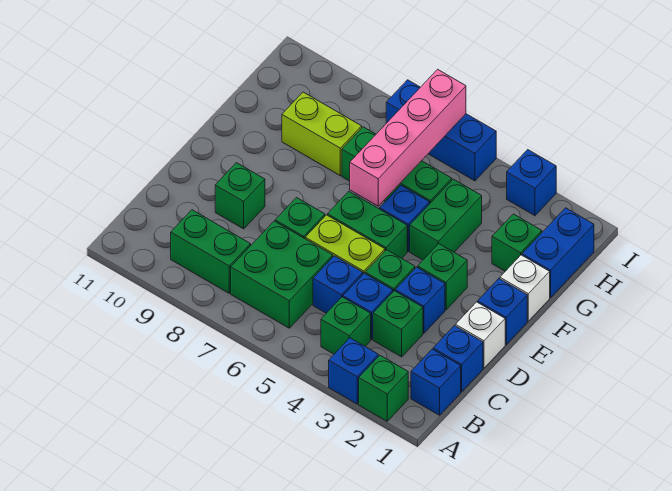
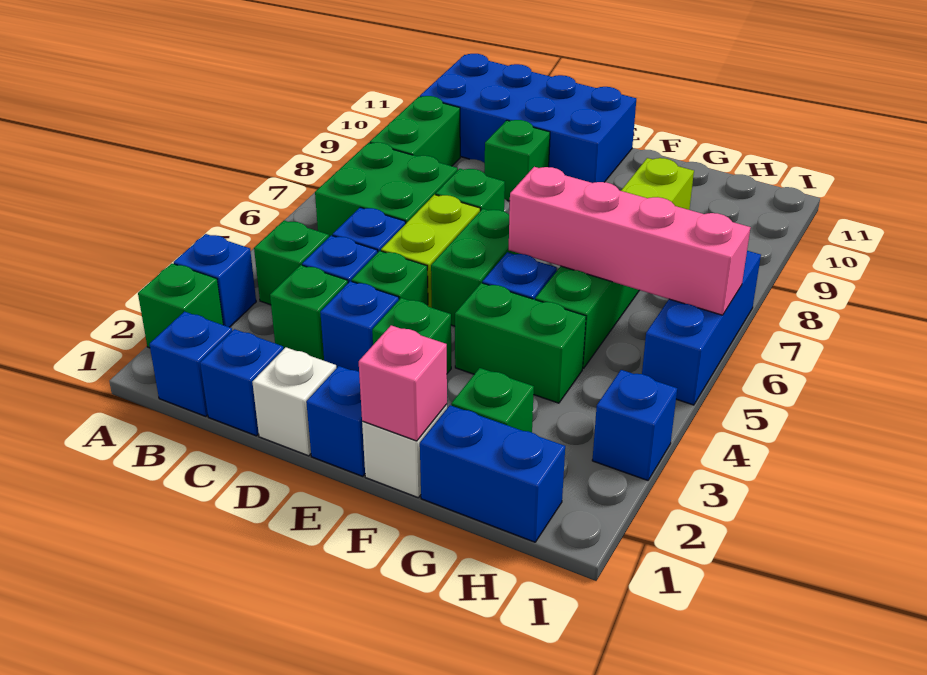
none -> blue brick B10:E11 level 1
none -> pink brick F1 level 2

